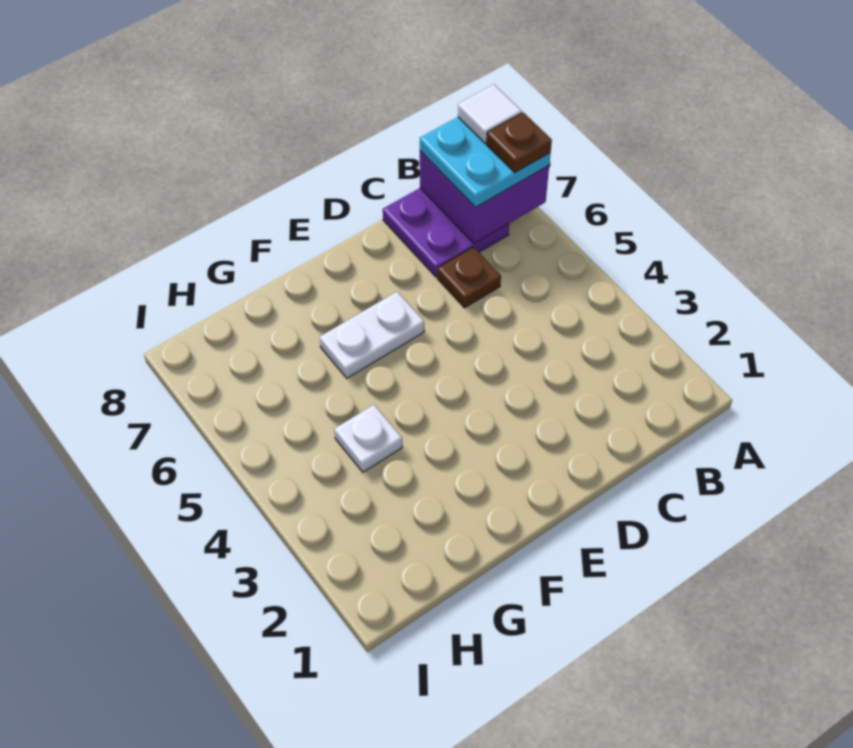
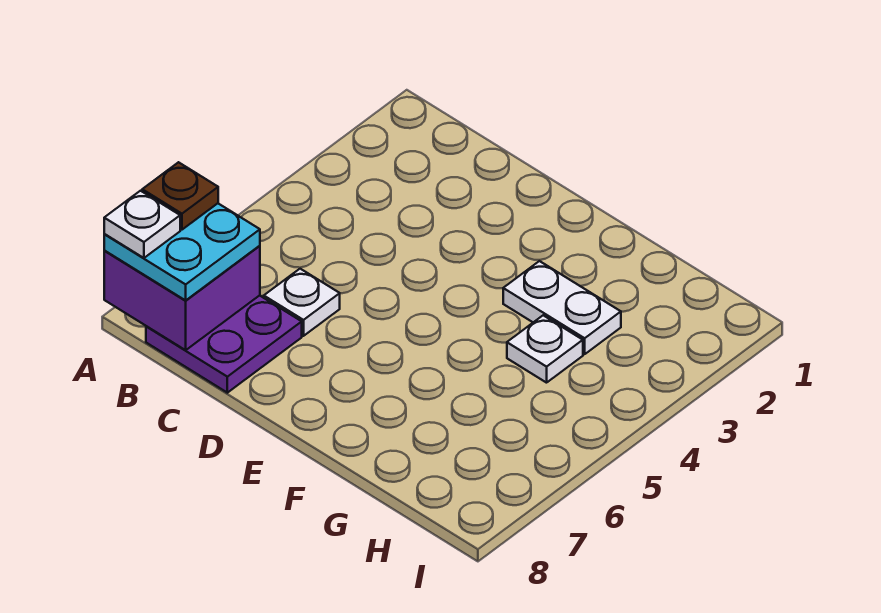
white tile A8 level 4 -> white plate A8 level 4
brown plate C6 level 1 -> white plate C6 level 1
white plate E6:F6 level 1 -> white plate F3:G3 level 1

